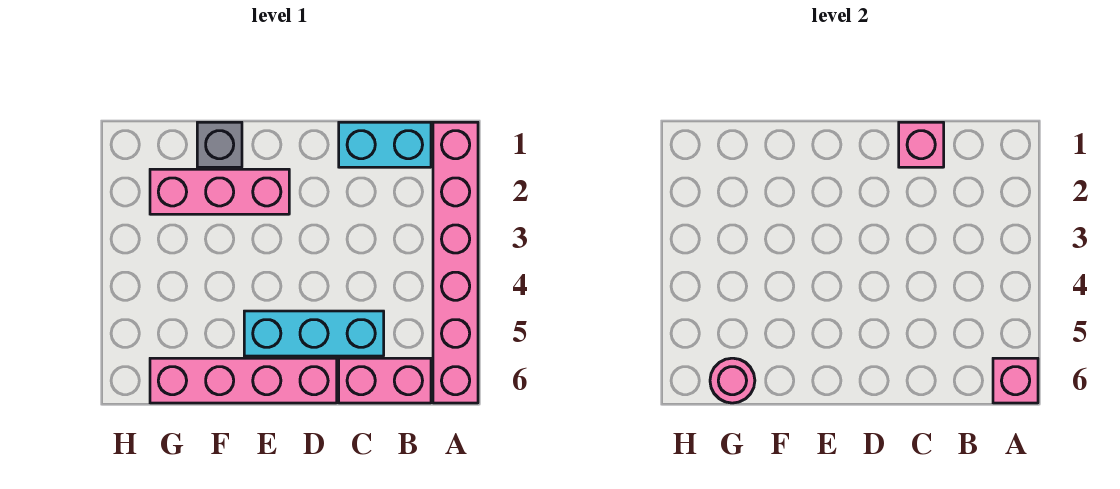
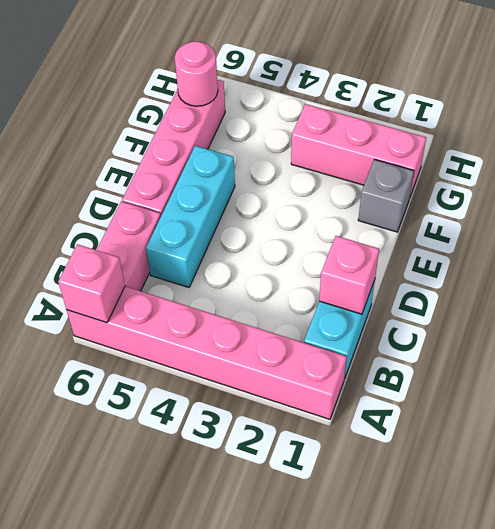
pink brick E2:G2 level 1 -> pink brick G1:G3 level 1

